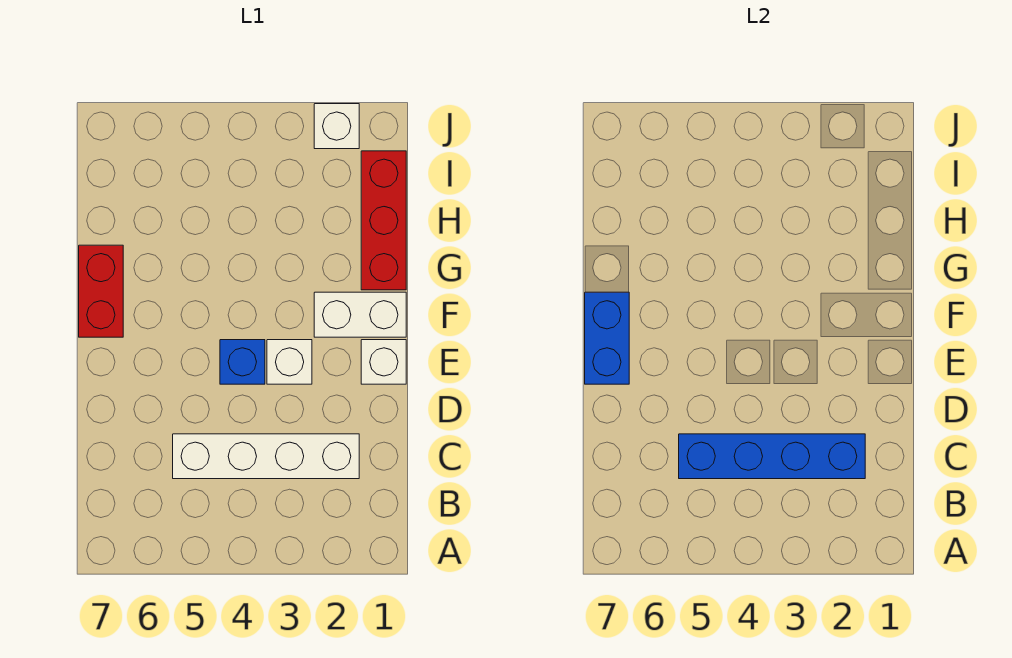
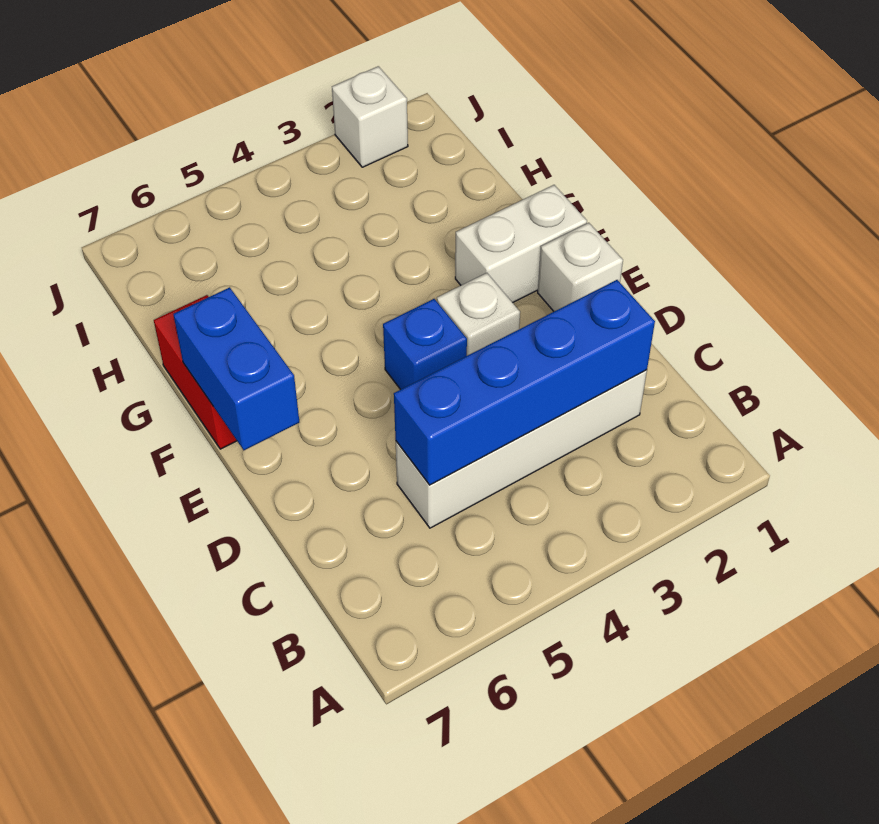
red brick G1:I1 level 1 -> none

